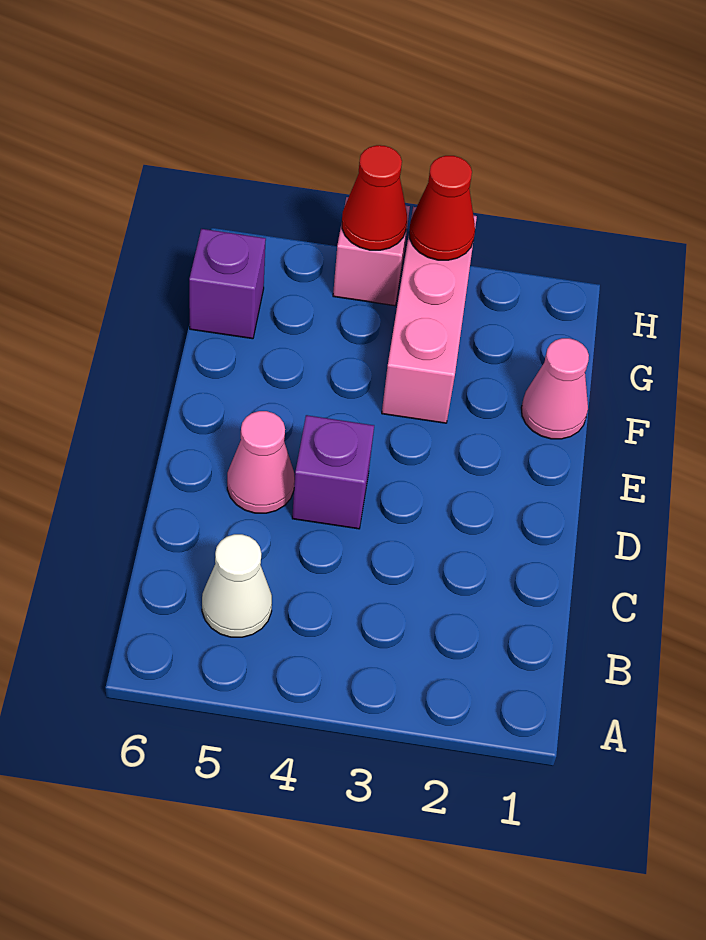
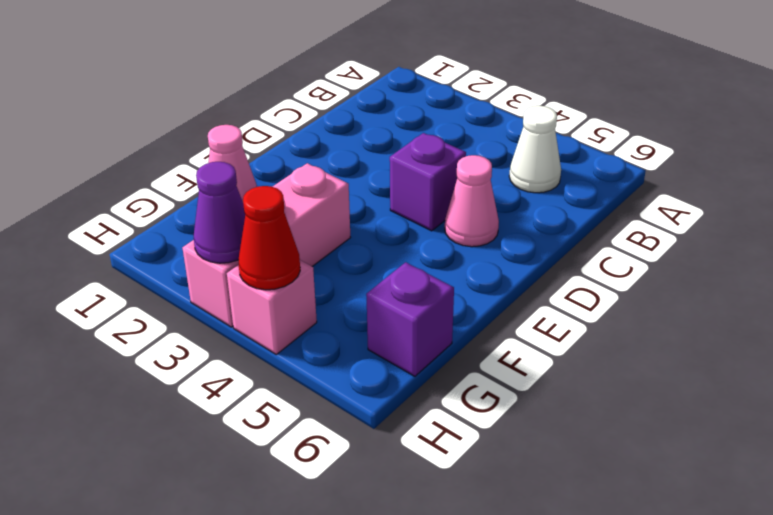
red cone H3 level 2 -> purple cone H3 level 2

